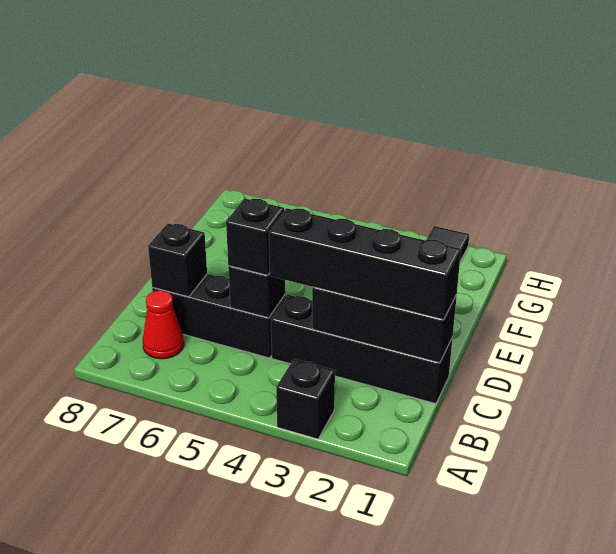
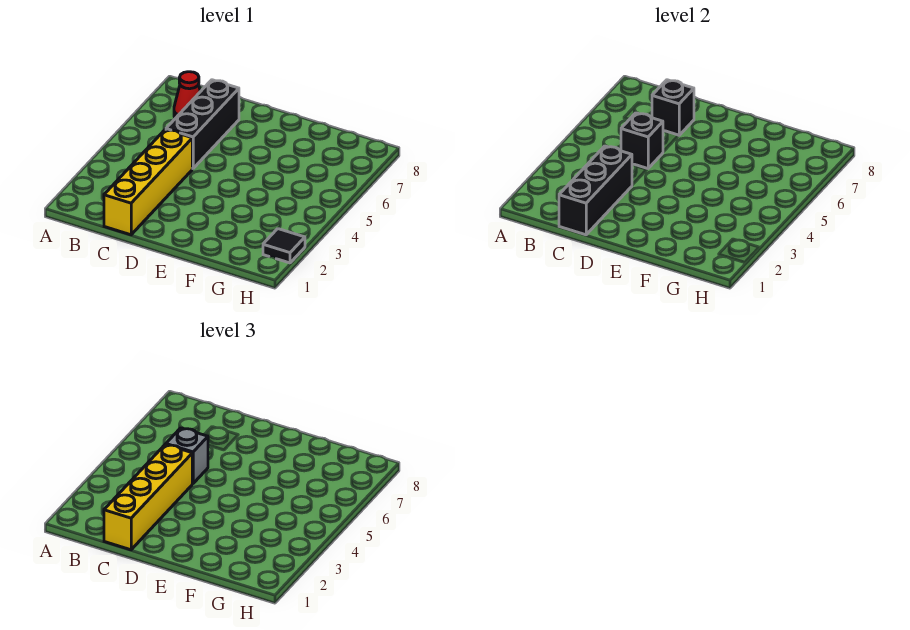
black brick A3 level 1 -> none
black brick C1:C4 level 1 -> yellow brick C1:C4 level 1
black brick C1:C4 level 3 -> yellow brick C1:C4 level 3
black brick C5 level 3 -> grey brick C5 level 3

